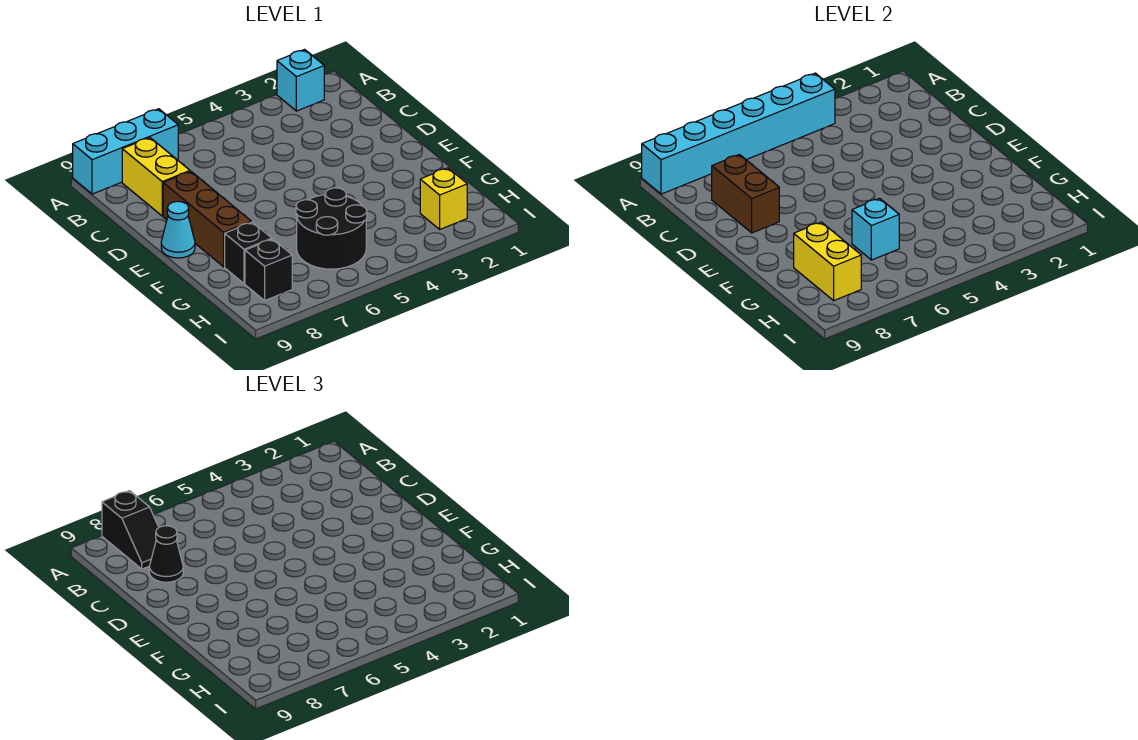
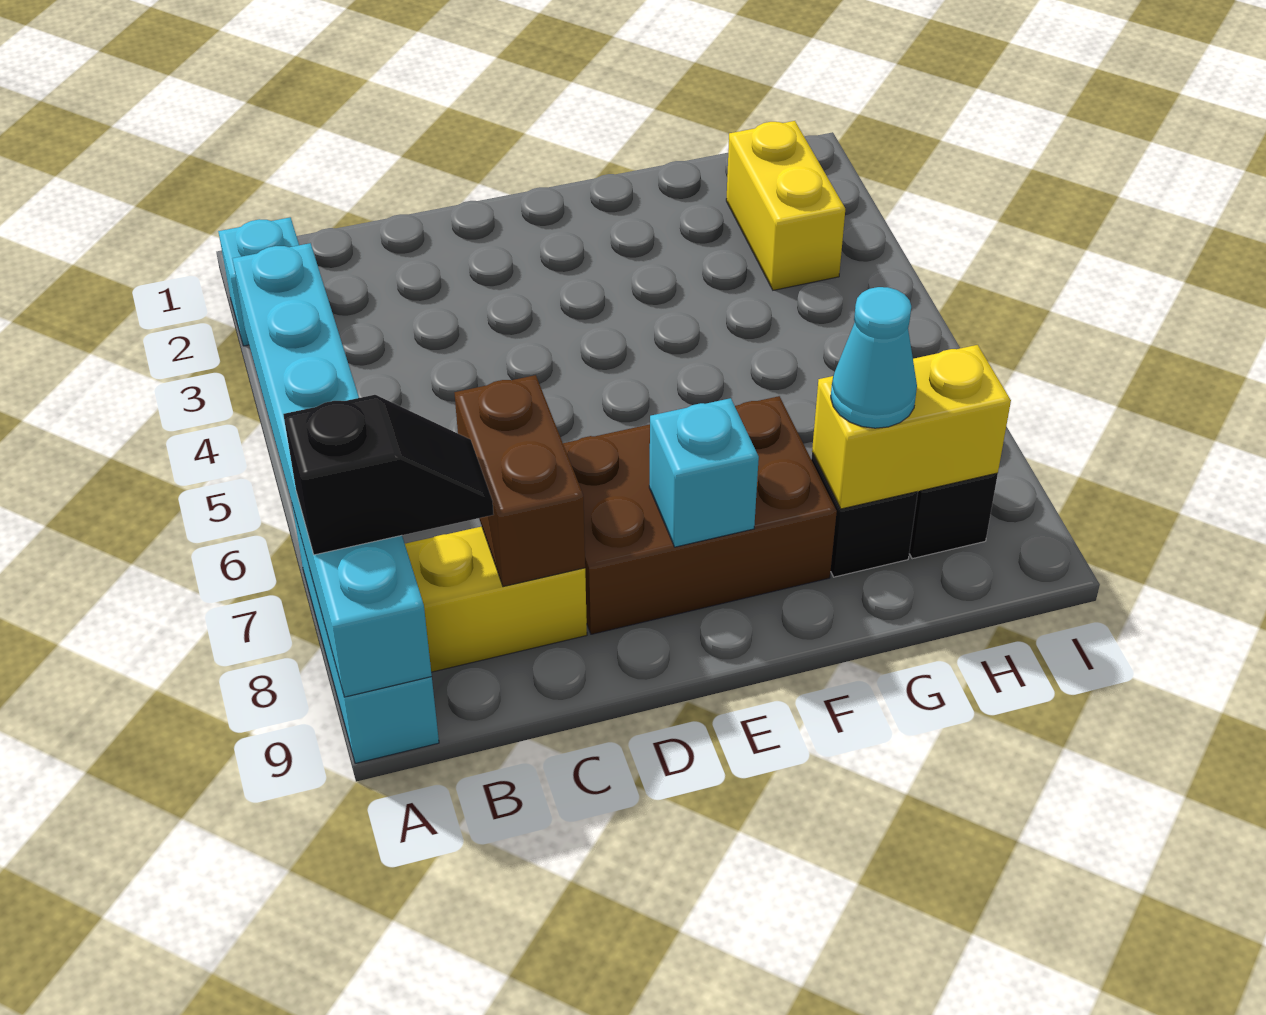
brown brick C8:D8 level 2 -> brown brick C7:C8 level 2
black cone C8 level 3 -> none
brown brick D8:F8 level 1 -> brown brick D7:F8 level 1
cyan cone E9 level 1 -> cyan cone G8 level 3
black round brick G5:H6 level 1 -> none
cyan brick G6 level 2 -> cyan brick E8 level 2
yellow brick H2 level 1 -> yellow brick H2:H3 level 1

